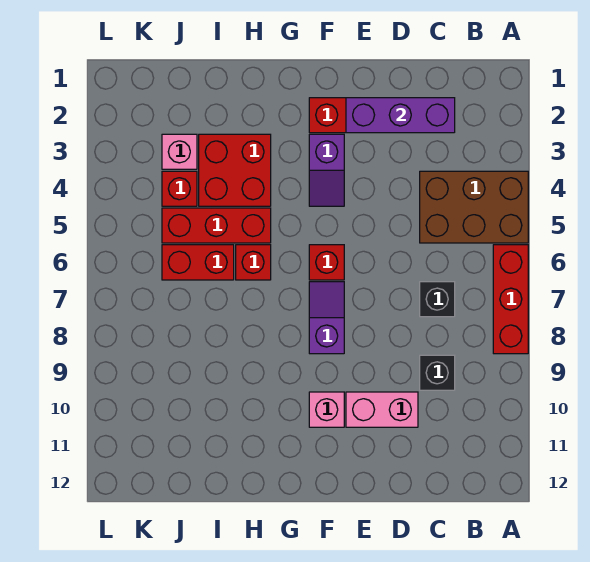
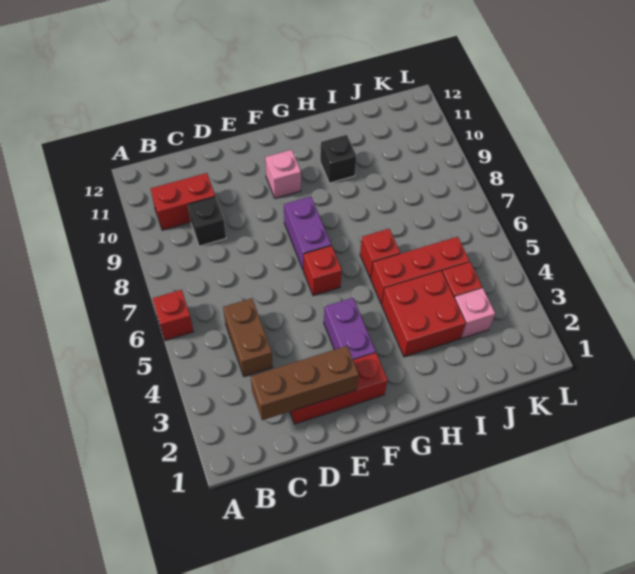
brown brick A4:C5 level 1 -> brown brick C4:C5 level 1
red brick A6:A8 level 1 -> red brick A6 level 1
purple brick C2:E2 level 2 -> brown brick C2:E2 level 2
black brick C7 level 1 -> black brick H10 level 1
pink brick D10:E10 level 1 -> none
purple slope F3:F4 level 1 top 3 -> purple brick F3:F4 level 1
purple slope F7:F8 level 1 top 8 -> purple brick F7:F8 level 1
red brick I6:J6 level 1 -> red brick B10:C10 level 1

